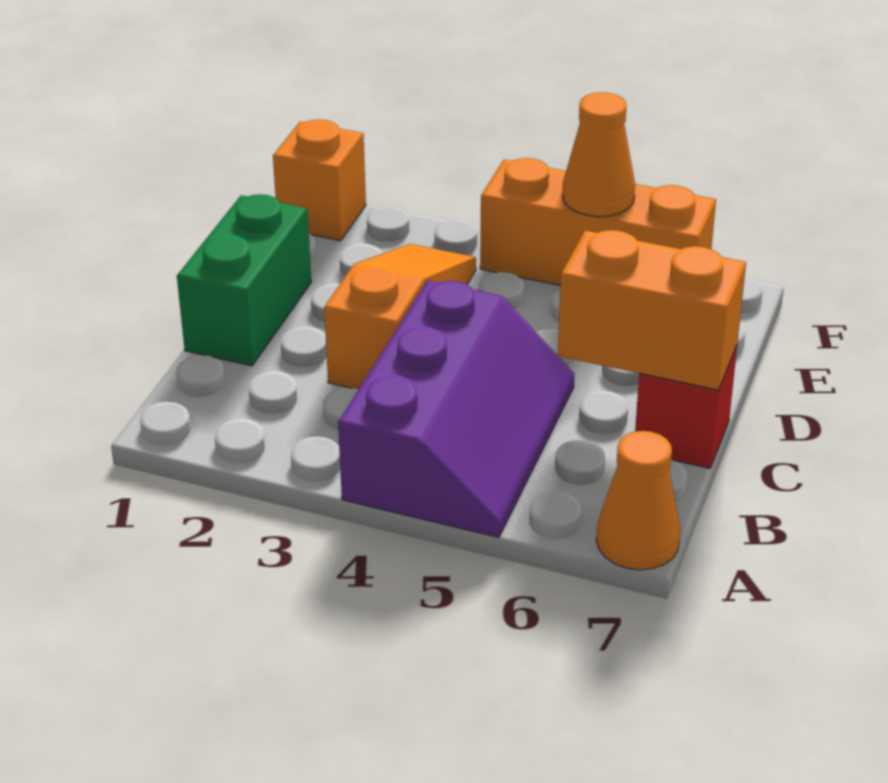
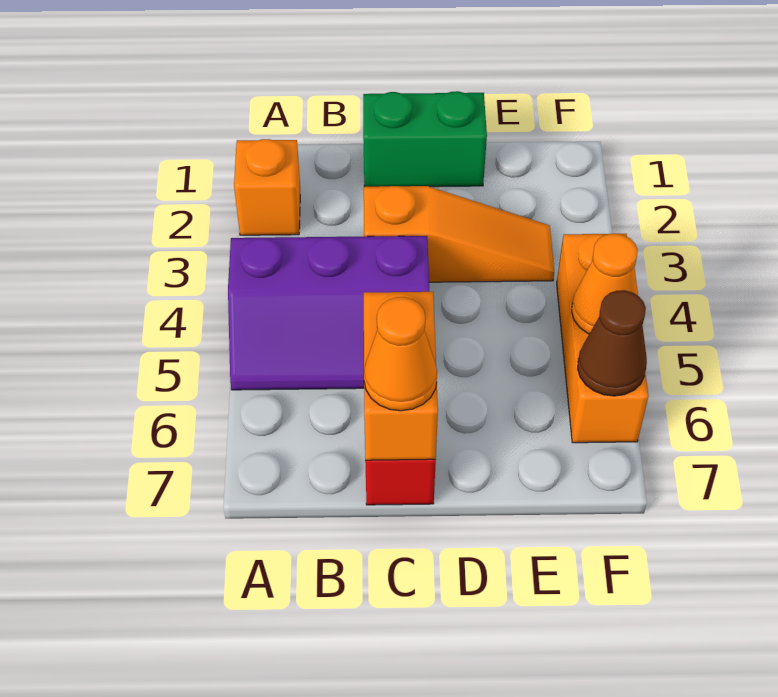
orange cone A7 level 1 -> orange cone C7 level 3
orange brick F1 level 1 -> orange brick A2 level 1
none -> brown cone F6 level 2

